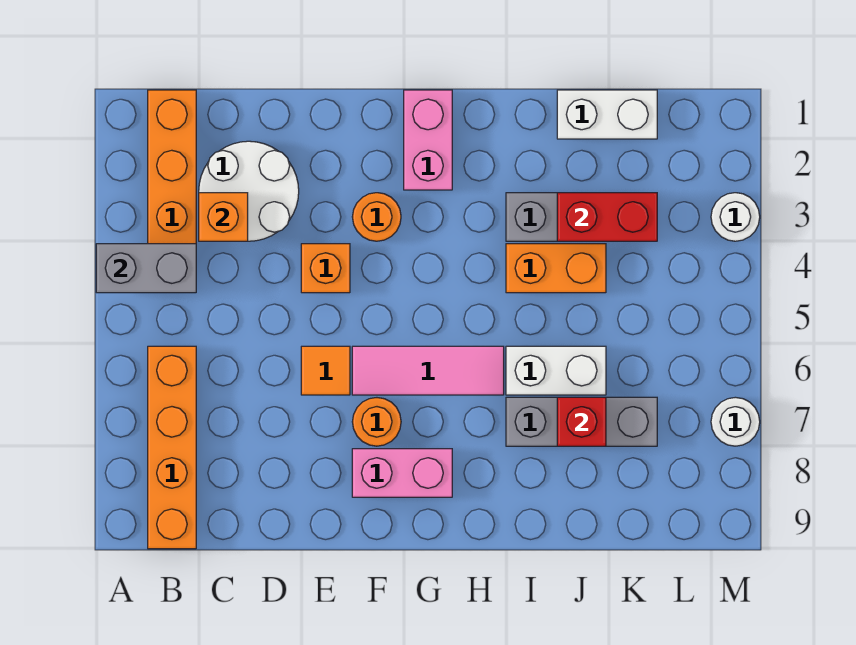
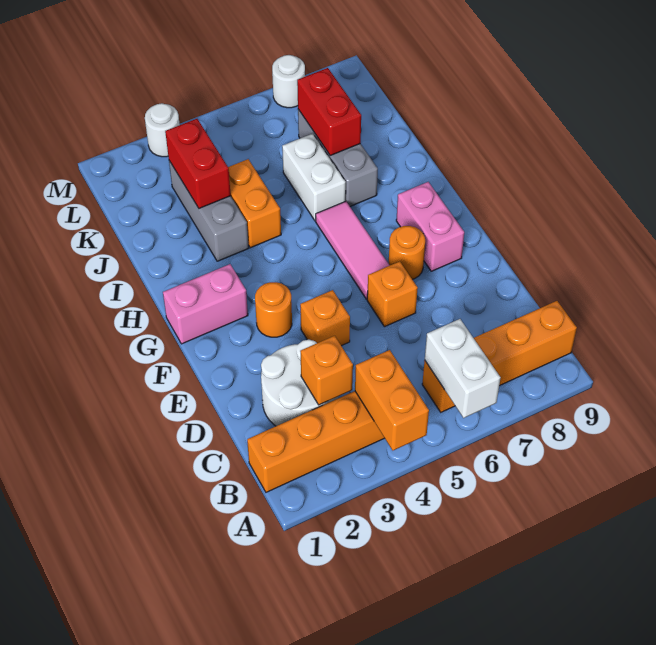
grey brick A4:B4 level 2 -> orange brick A4:B4 level 2
orange tile E6 level 1 -> orange brick E6 level 1
white brick J1:K1 level 1 -> white brick A6:B6 level 2
red brick J7 level 2 -> red brick J7:K7 level 2

